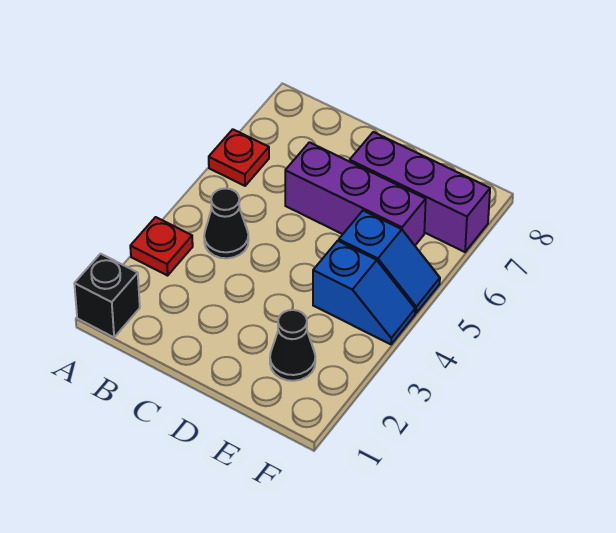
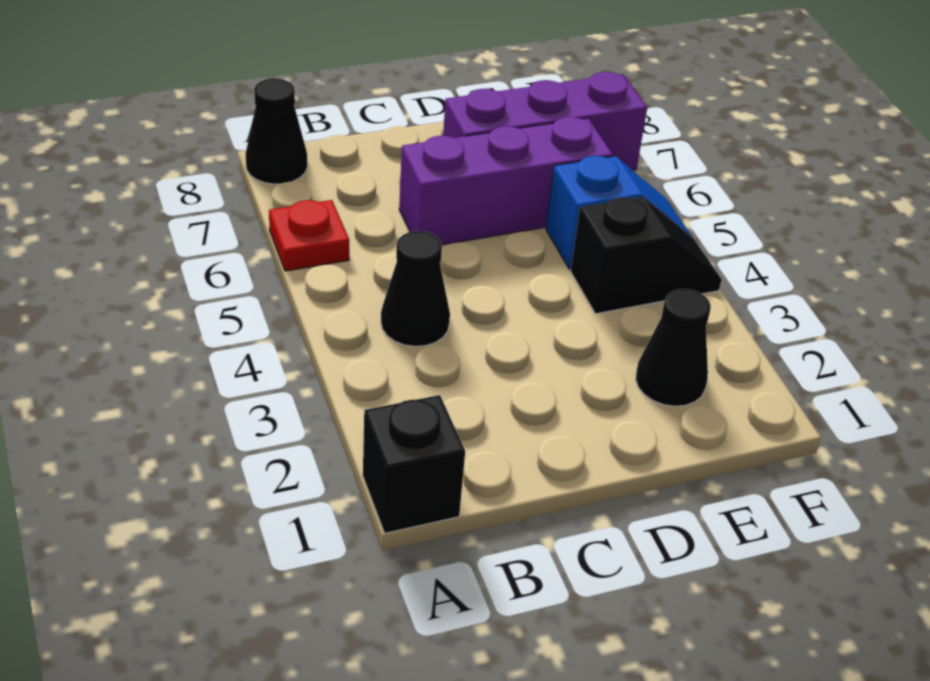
red plate A3 level 1 -> none
none -> black cone A8 level 1
blue slope E4:F4 level 1 top E -> black slope E4:F4 level 1 top E

